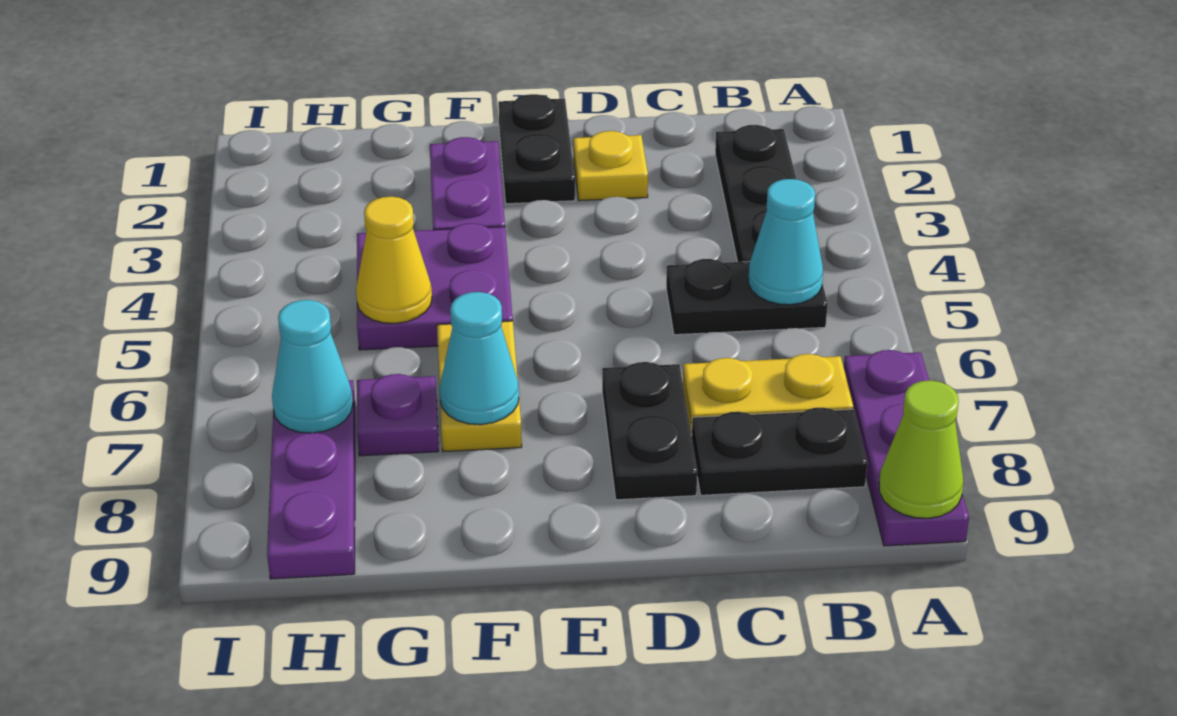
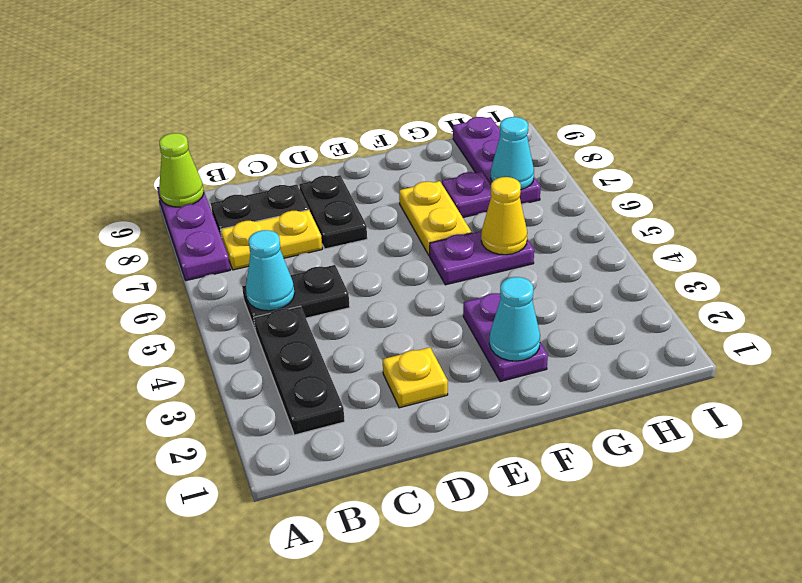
black plate E1:E2 level 1 -> none
purple plate F4:G5 level 1 -> purple plate F5:G5 level 1
cyan cone F7 level 2 -> cyan cone F2 level 2

